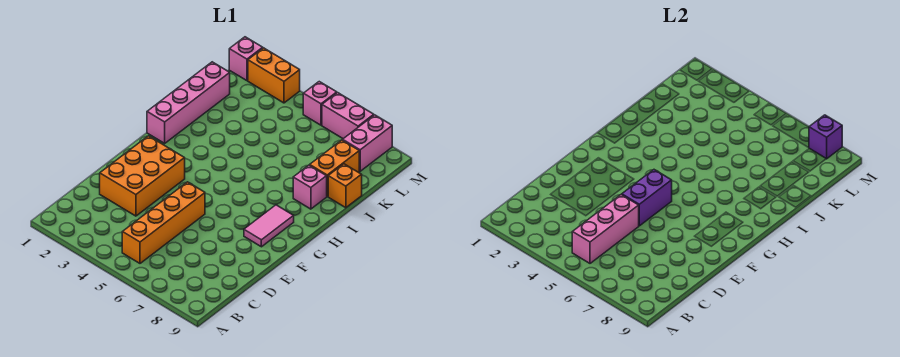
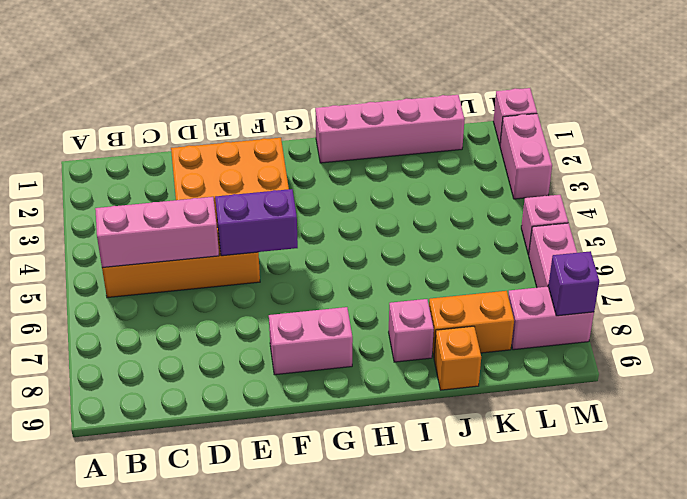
pink tile F8:G8 level 1 -> pink brick F8:G8 level 1
orange brick M2:M3 level 1 -> pink brick M2:M3 level 1

